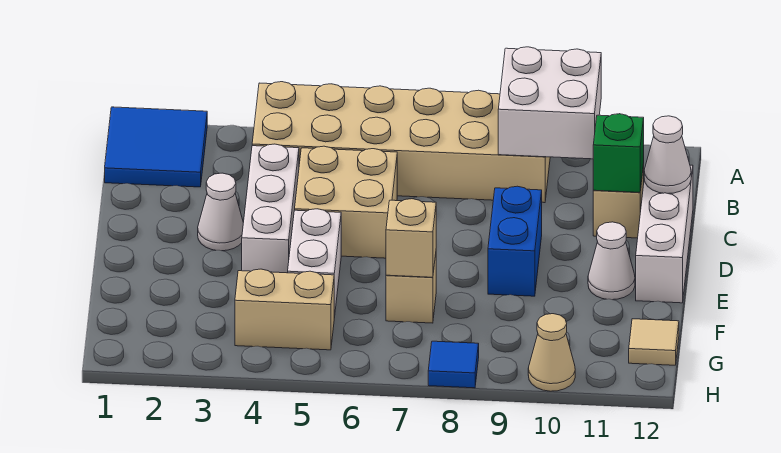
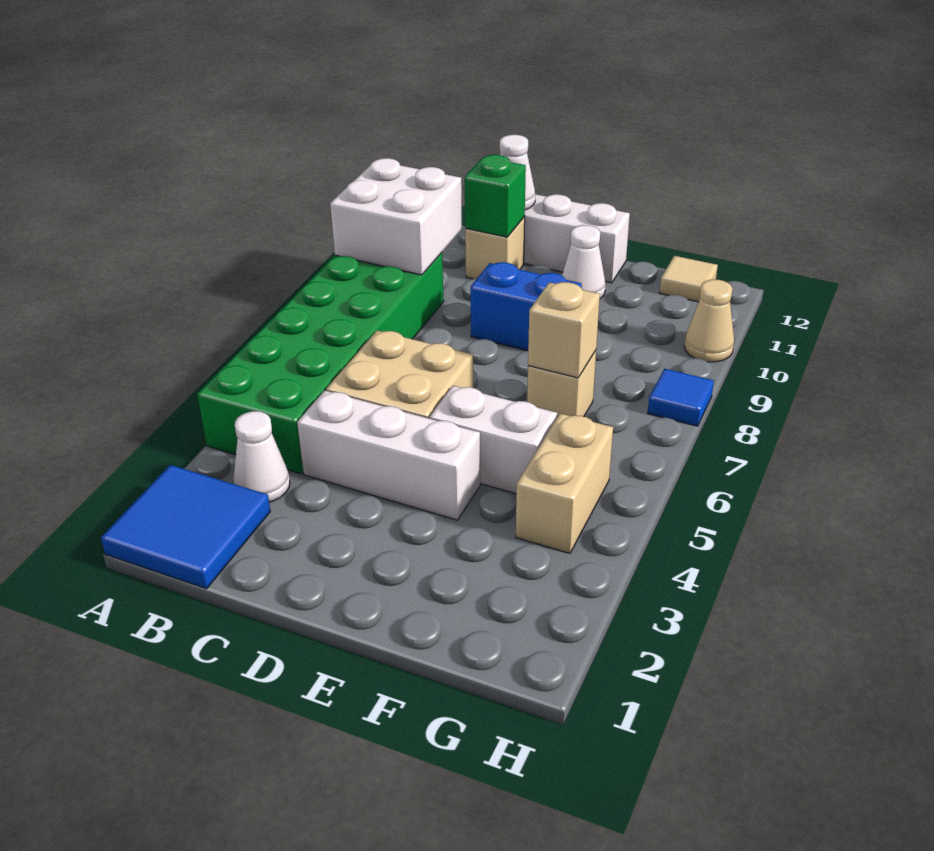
tan brick A4:B9 level 1 -> green brick A4:B9 level 1
white cone D3 level 1 -> white cone B3 level 1

